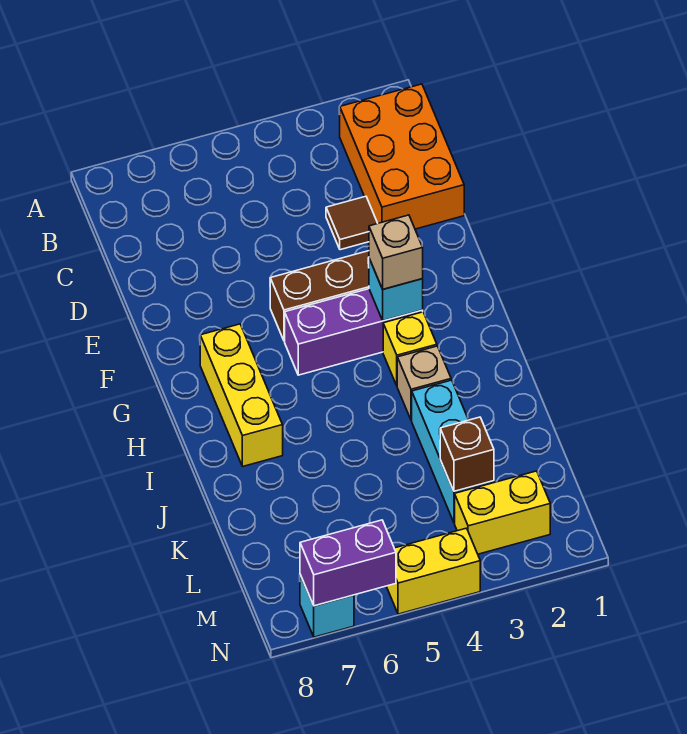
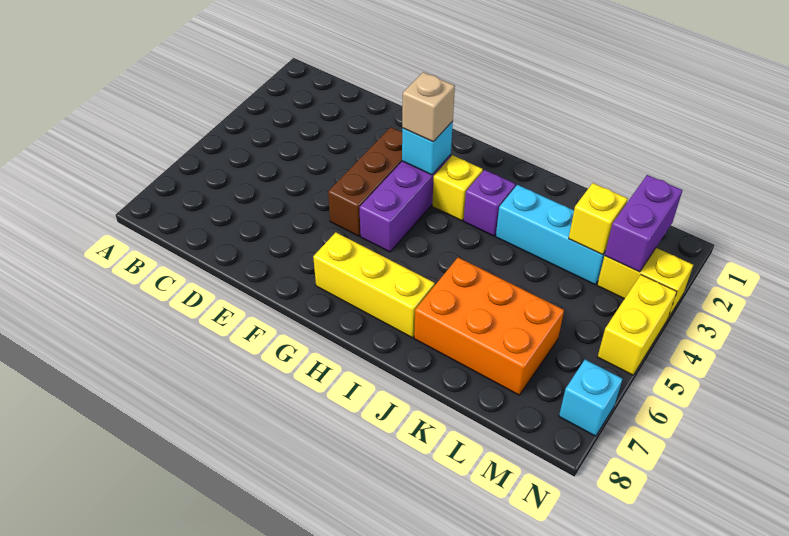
orange brick B1:D2 level 1 -> orange brick J6:L7 level 1
brown tile D3 level 1 -> none
tan brick I3 level 1 -> purple brick I3 level 1
brown brick L3 level 2 -> yellow brick L3 level 2
yellow brick M2:M3 level 1 -> yellow brick M3:N3 level 1
purple brick N6:N7 level 2 -> purple brick M2:M3 level 2

